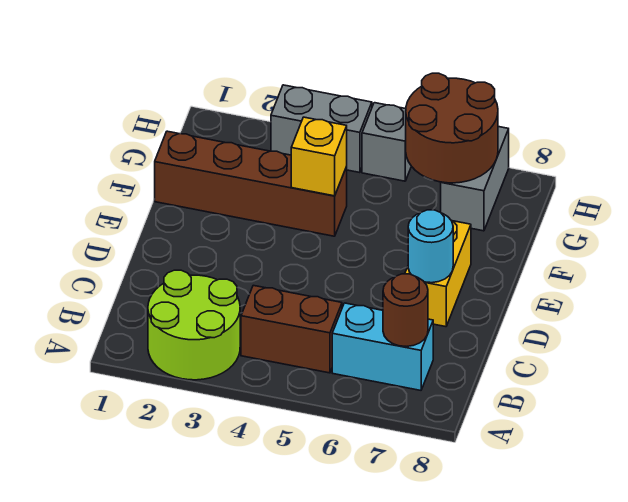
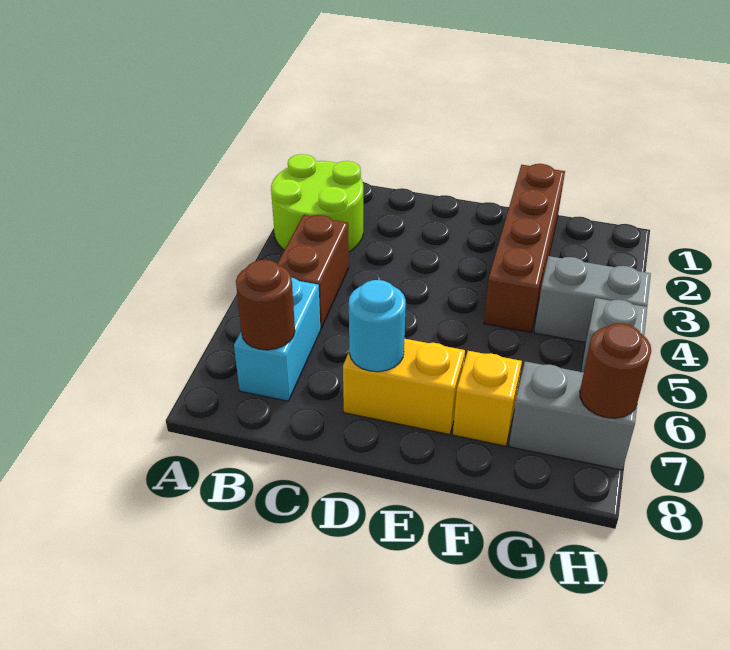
yellow brick F4 level 2 -> yellow brick F7 level 1
brown round brick G6:H7 level 2 -> brown round brick H7 level 2
grey brick H3:H4 level 1 -> grey brick G4:H4 level 1

